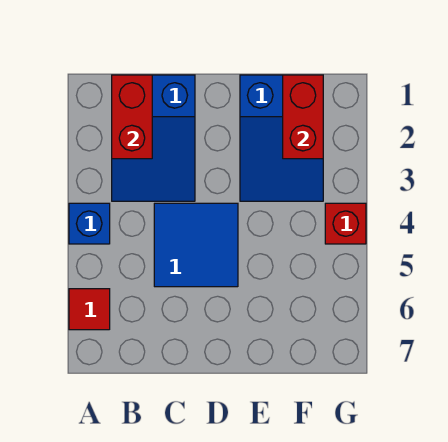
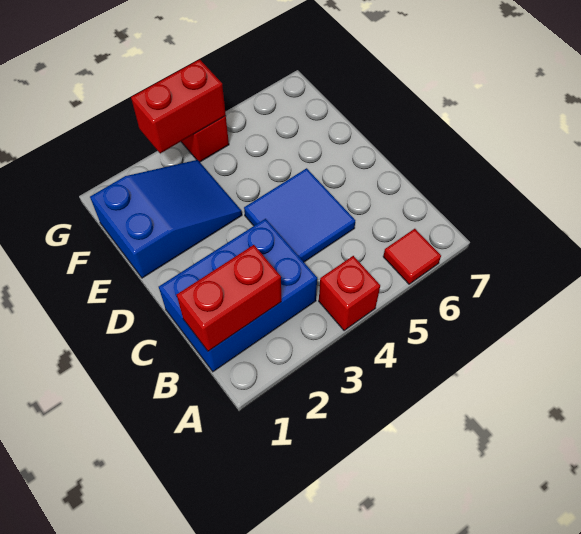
blue brick A4 level 1 -> red brick A4 level 1
blue slope B1:C3 level 1 top 1 -> blue brick B1:C3 level 1
red brick F1:F2 level 2 -> red brick G3:G4 level 2

